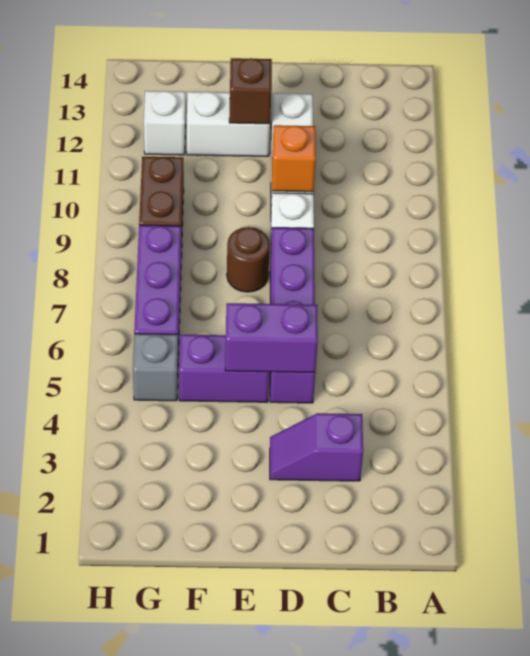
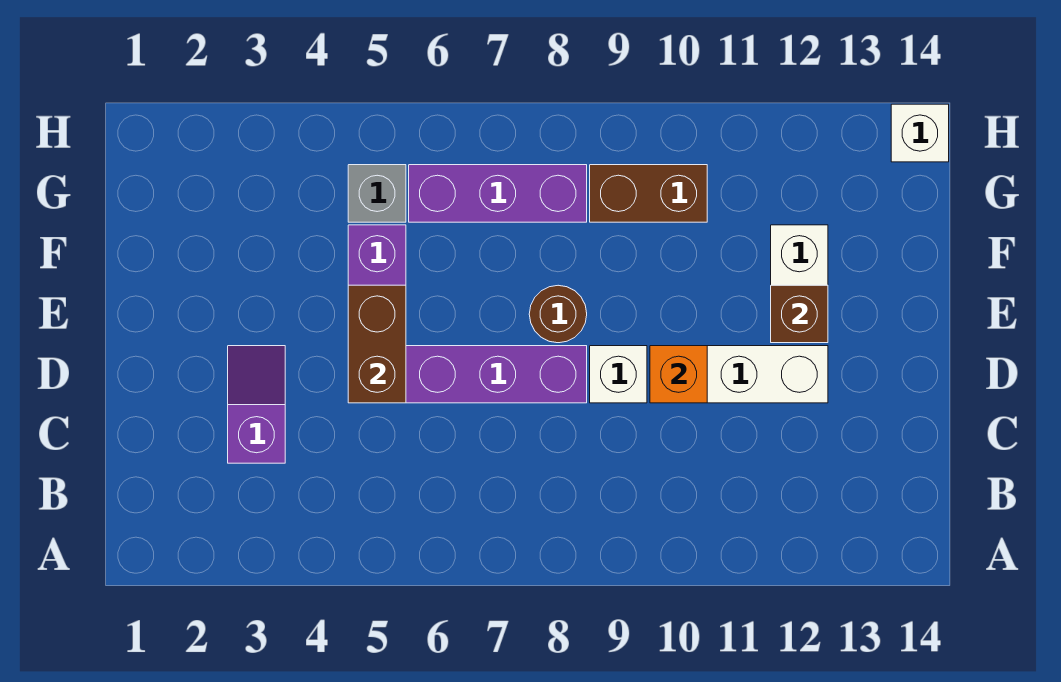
purple brick D5:E5 level 2 -> brown brick D5:E5 level 2
white brick G12 level 1 -> white brick H14 level 1

